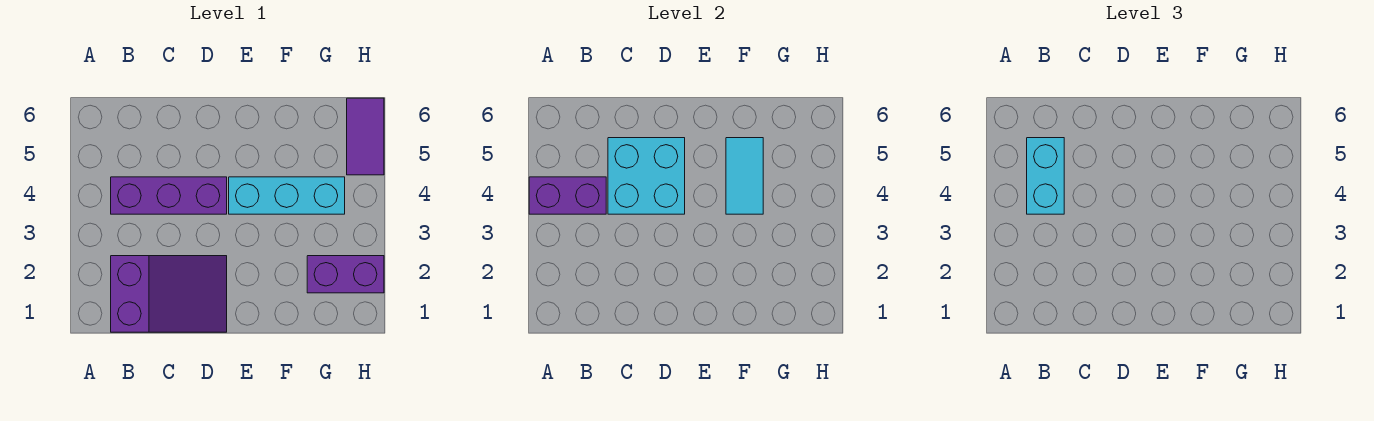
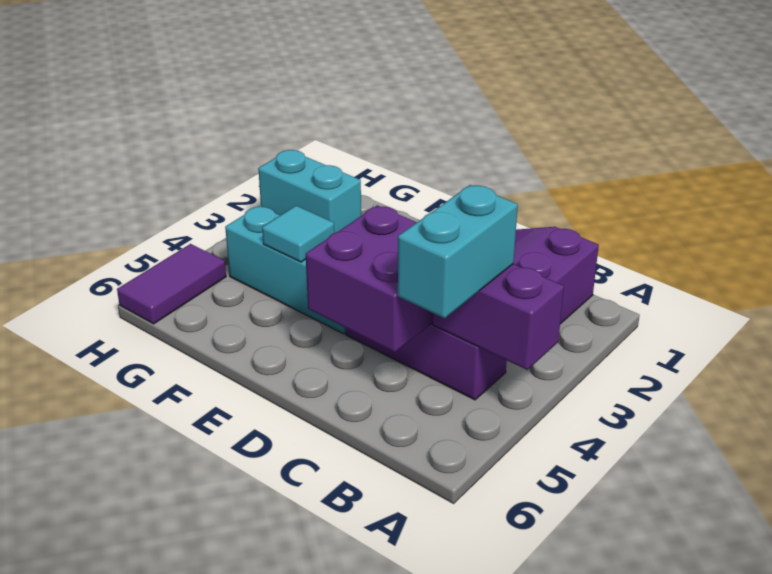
cyan brick C4:D5 level 2 -> purple brick C4:D5 level 2
cyan tile F4:F5 level 2 -> cyan tile F4 level 2
purple brick G2:H2 level 1 -> cyan brick G2:H2 level 1

